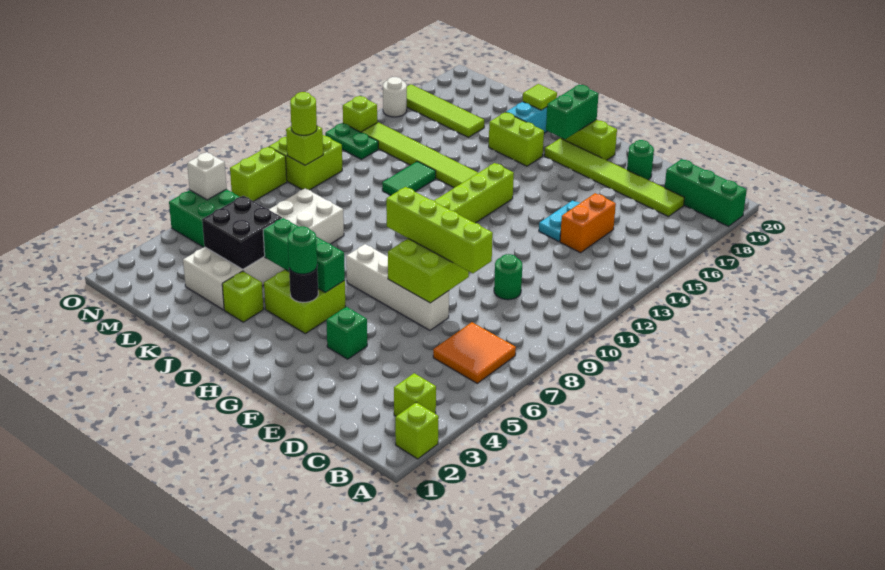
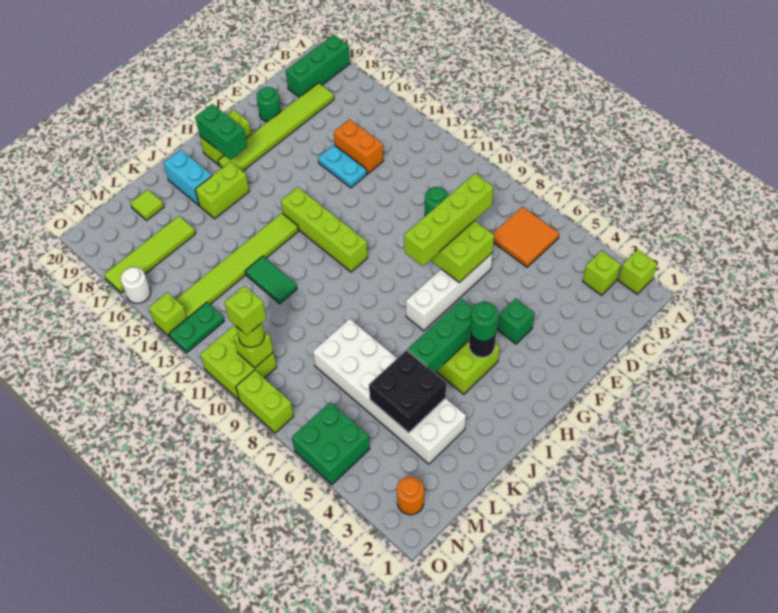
lime brick J3 level 1 -> lime brick N10 level 4
lime tile J19 level 2 -> lime tile L19 level 1
none -> orange round brick N2 level 1
white brick O6 level 2 -> none

